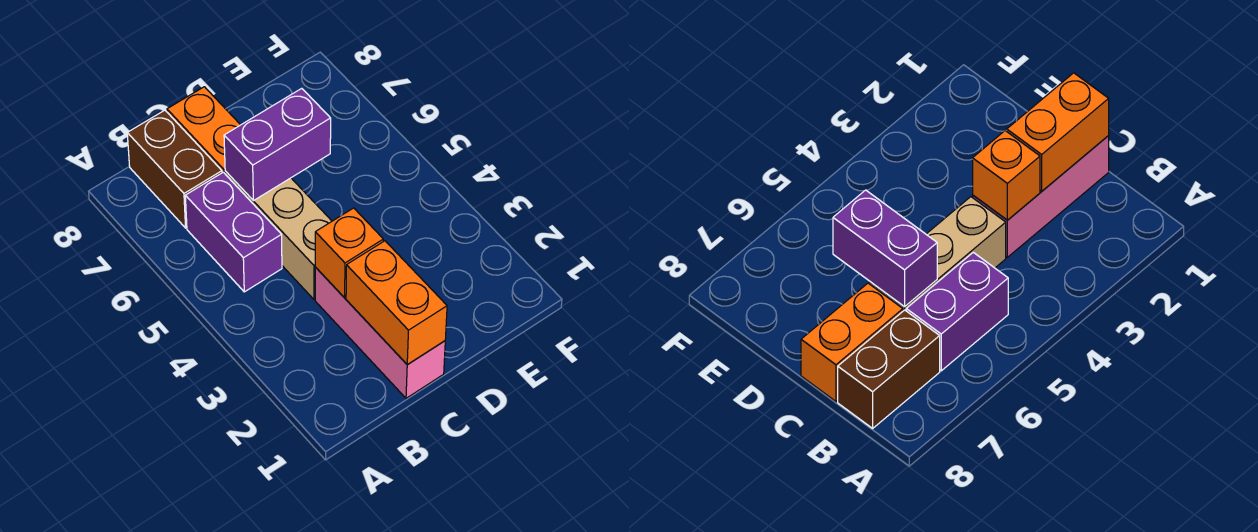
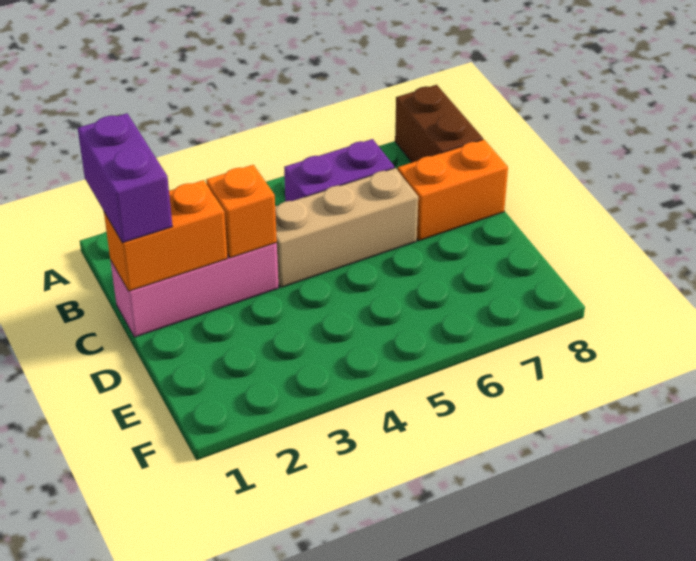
brown brick B7:B8 level 1 -> brown brick A8:B8 level 1
purple brick C6:D6 level 2 -> purple brick B1:C1 level 3

